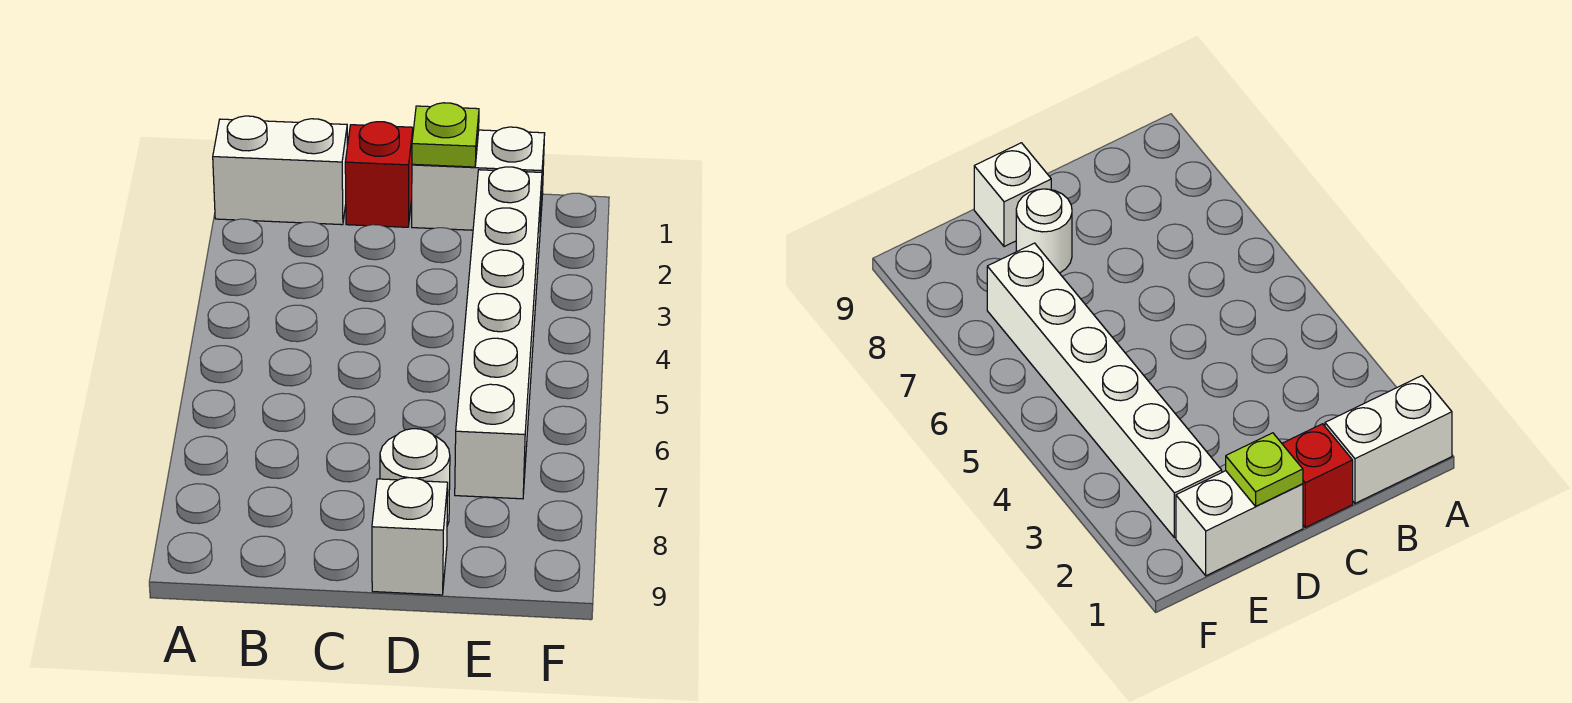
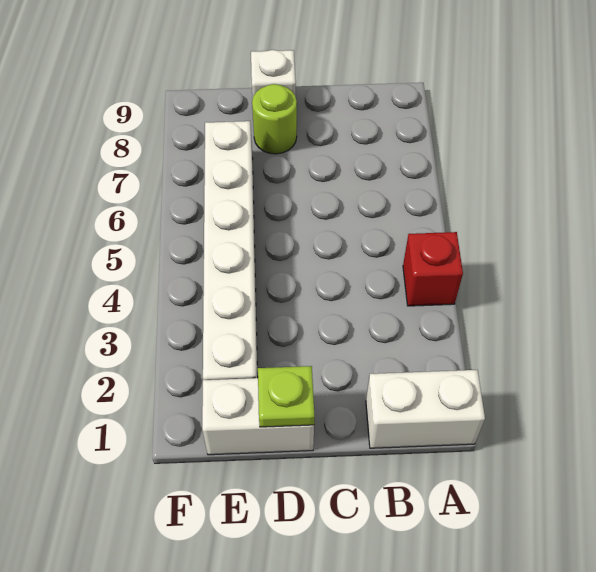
red brick C1 level 1 -> red brick A4 level 1
white round brick D8 level 1 -> lime round brick D8 level 1

